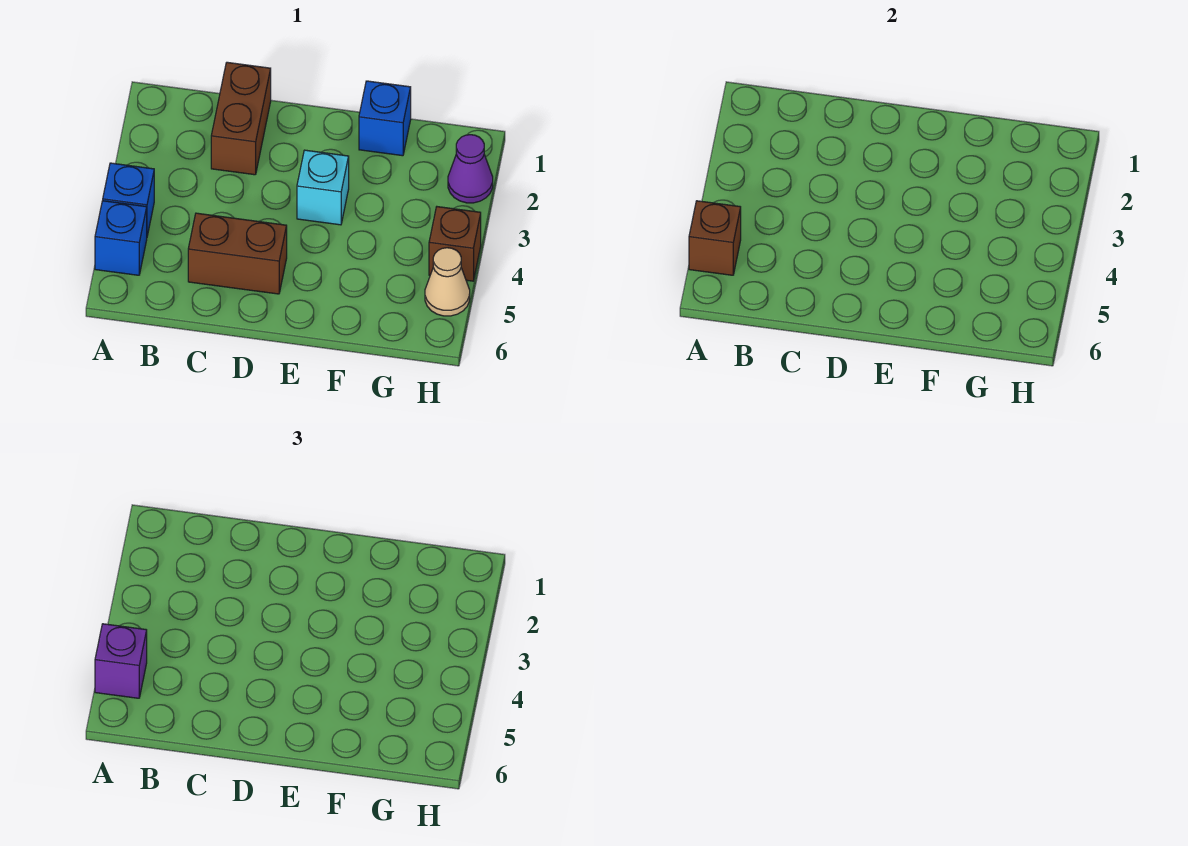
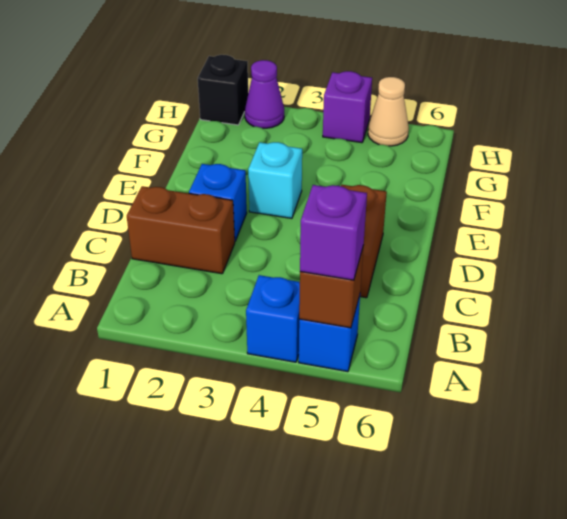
blue brick F1 level 1 -> blue brick D2 level 1
none -> black brick H1 level 1
brown brick H4 level 1 -> purple brick H4 level 1

